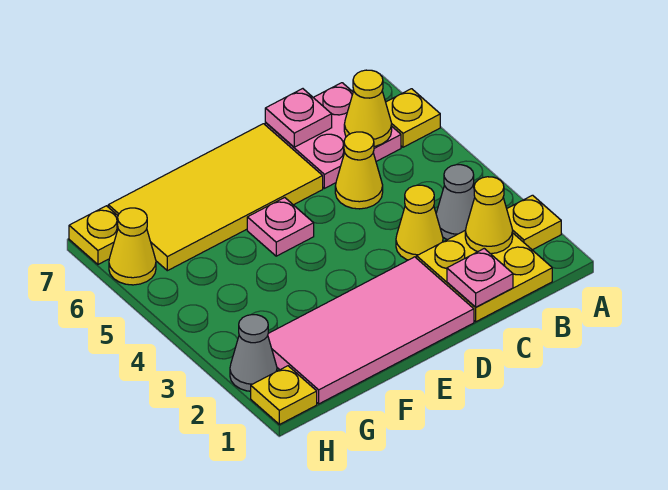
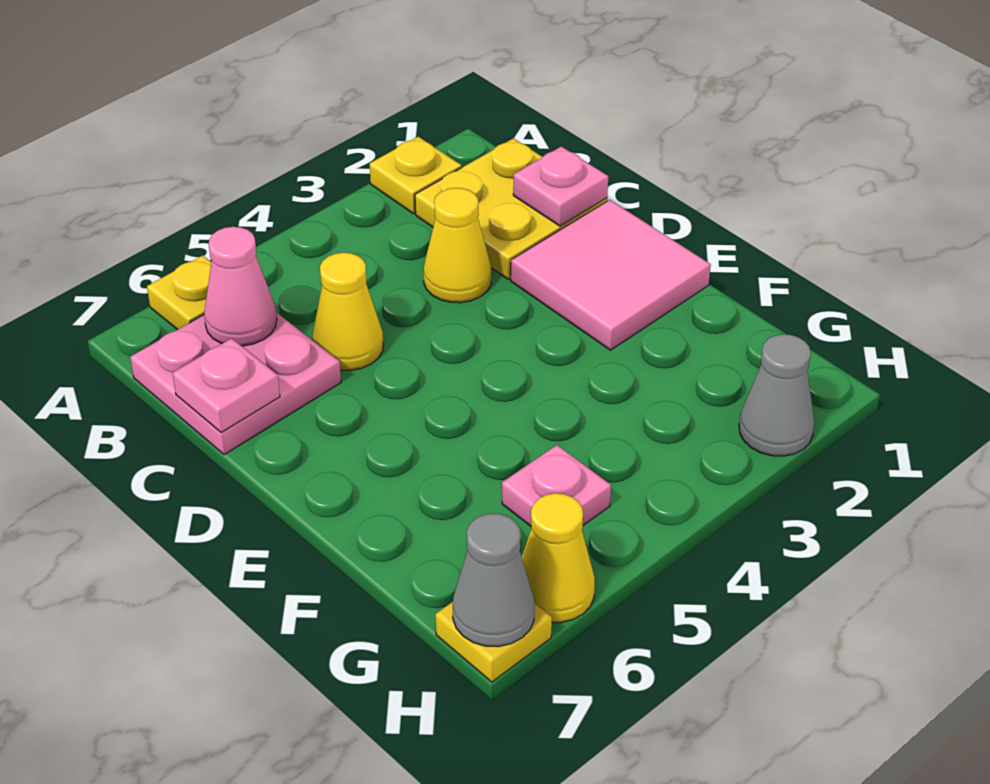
yellow cone B2 level 2 -> none
grey cone B3 level 1 -> grey cone H7 level 2
yellow cone B6 level 2 -> pink cone B6 level 2
pink tile D1:G2 level 1 -> pink tile D1:E2 level 1
yellow tile D6:G7 level 1 -> none
pink plate E5 level 1 -> pink plate G5 level 1
yellow plate H1 level 1 -> none

